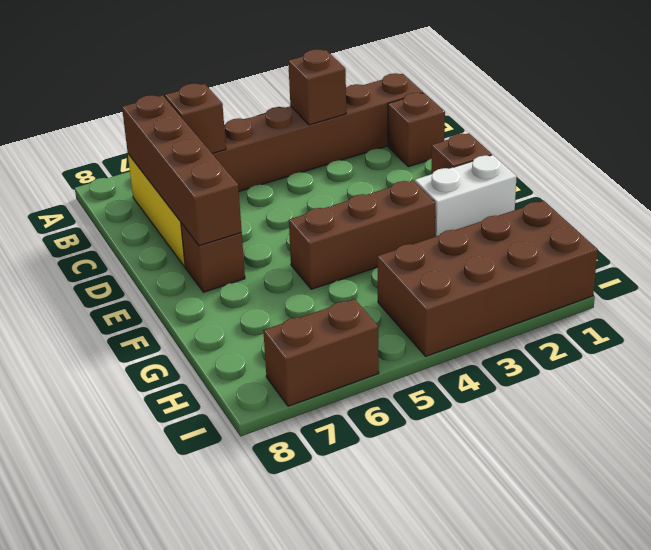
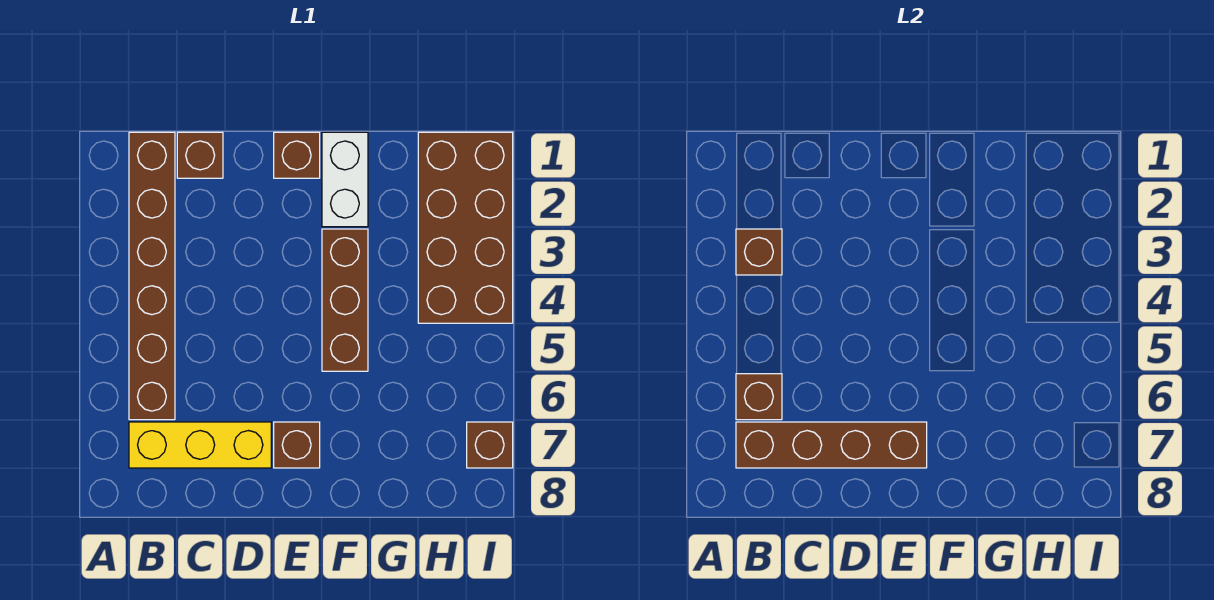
brown brick I6:I7 level 1 -> brown brick I7 level 1

